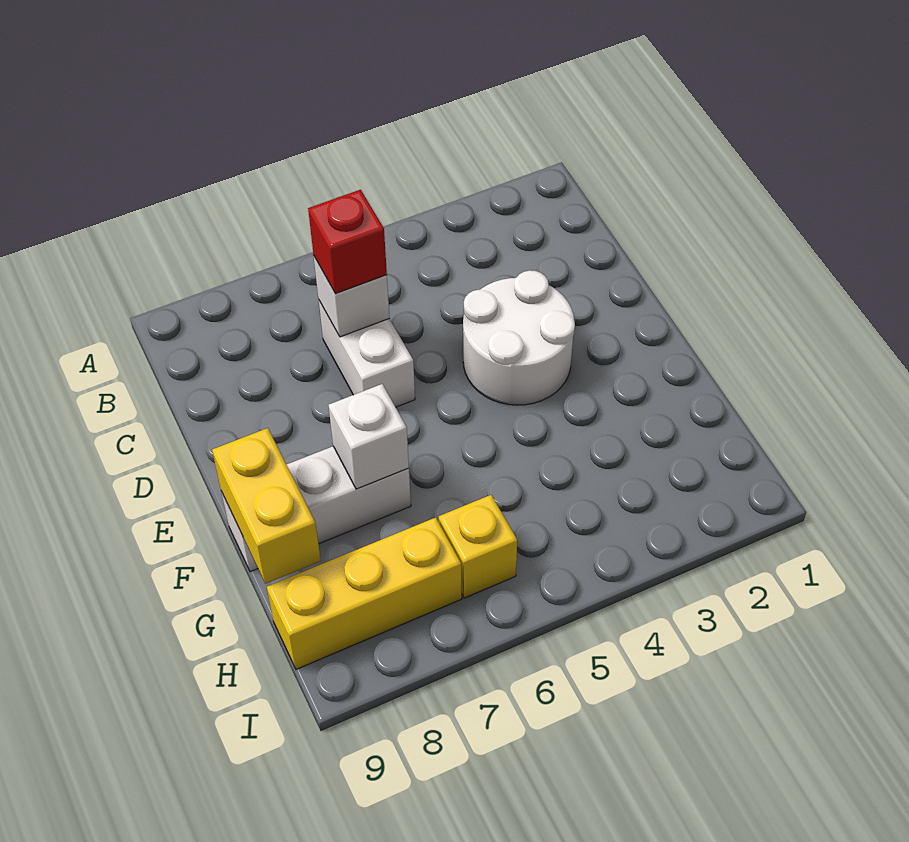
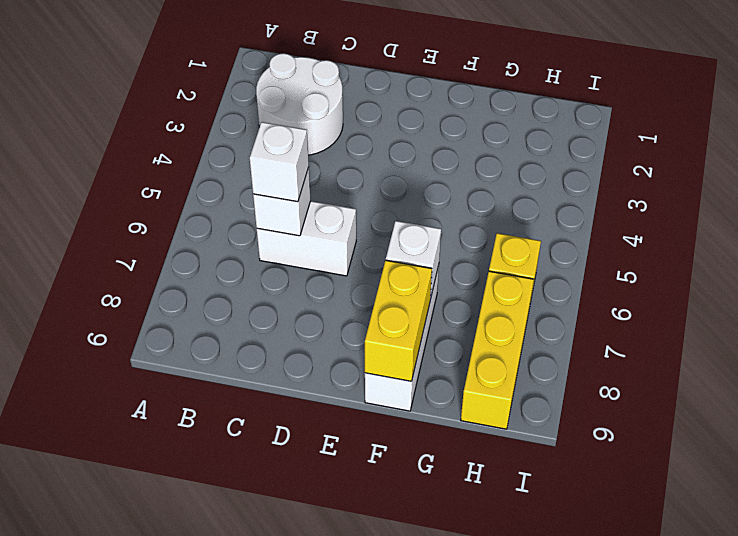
red brick C6 level 3 -> white brick C6 level 3
white round brick D3:E4 level 1 -> white round brick B2:C3 level 1
yellow brick F9:G9 level 2 -> yellow brick F8:F9 level 2

